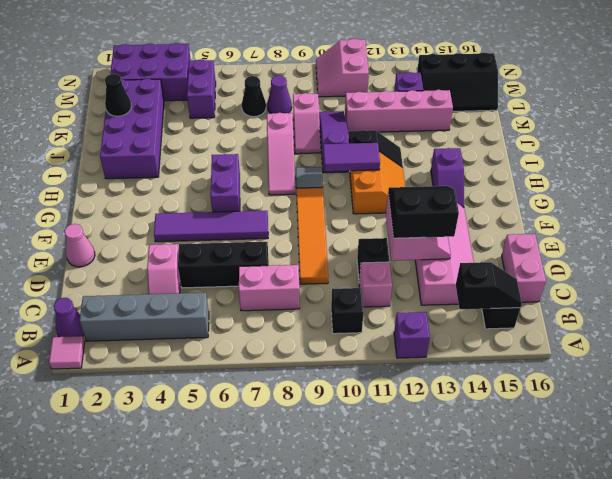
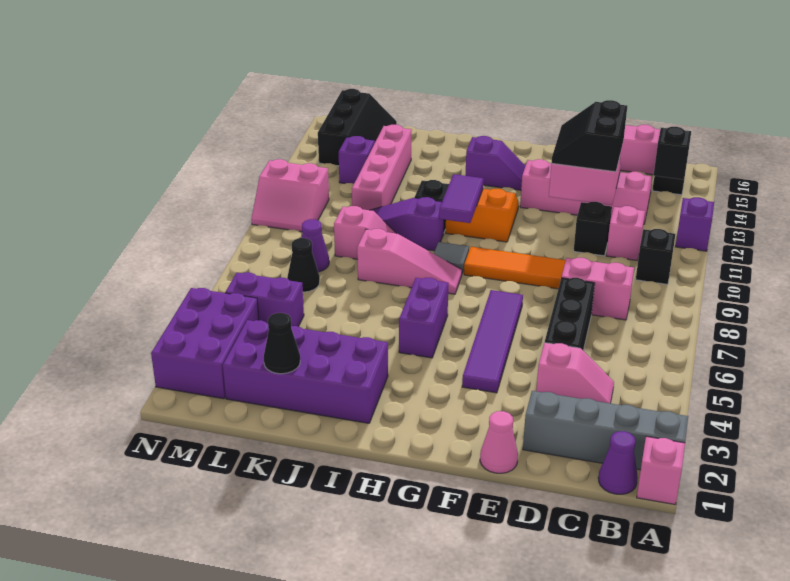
pink tile A1 level 1 -> pink brick A1 level 1
grey brick B2:B5 level 1 -> grey brick A2:D2 level 1
pink brick C7:C8 level 1 -> pink brick C8:D8 level 1
purple brick G6:H6 level 1 -> purple brick H5:H6 level 1

